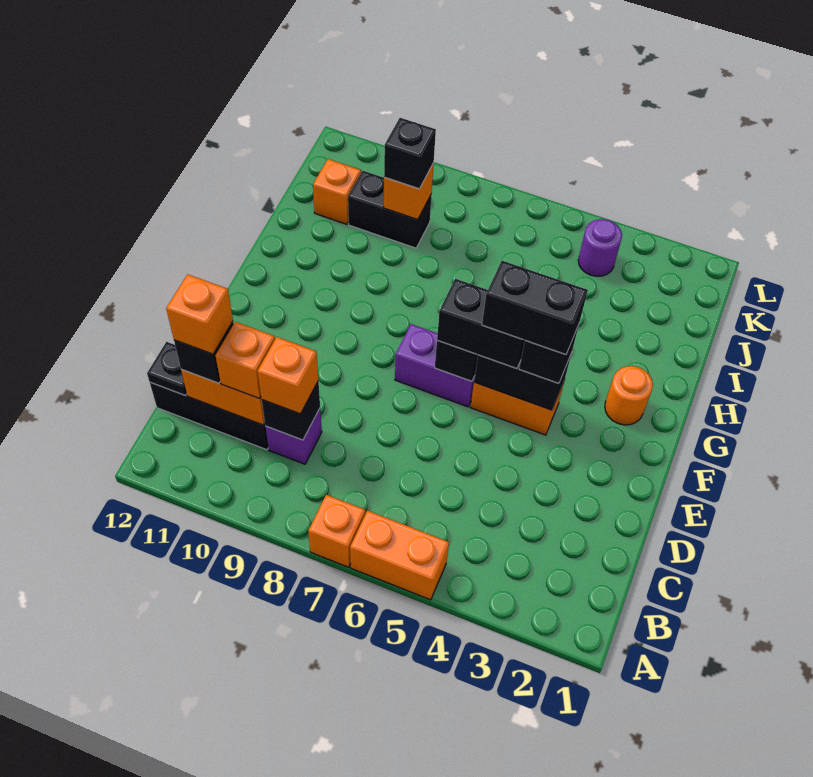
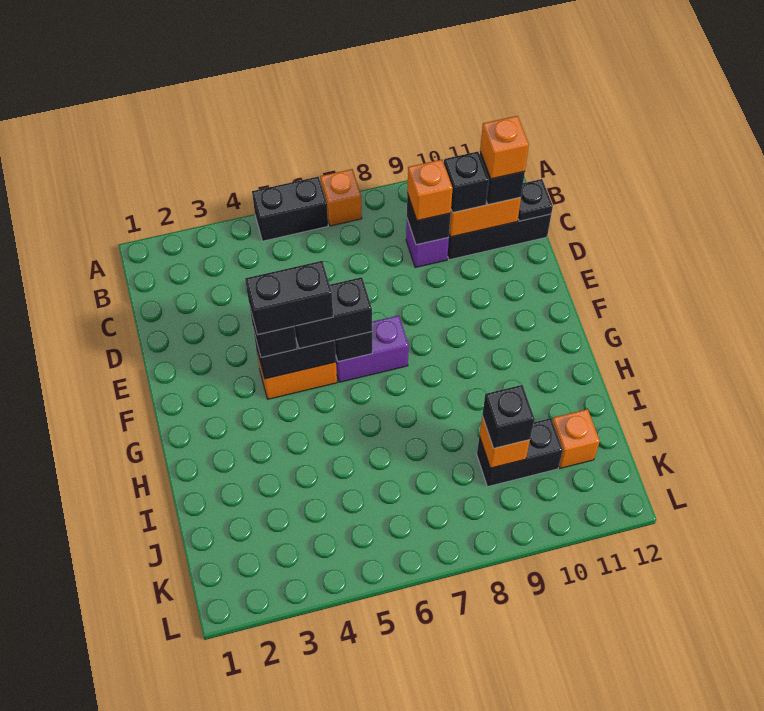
orange brick A5:A6 level 1 -> black brick A5:A6 level 1
orange brick C10 level 3 -> black brick C10 level 3
orange round brick G2 level 1 -> none
purple round brick K4 level 1 -> none

